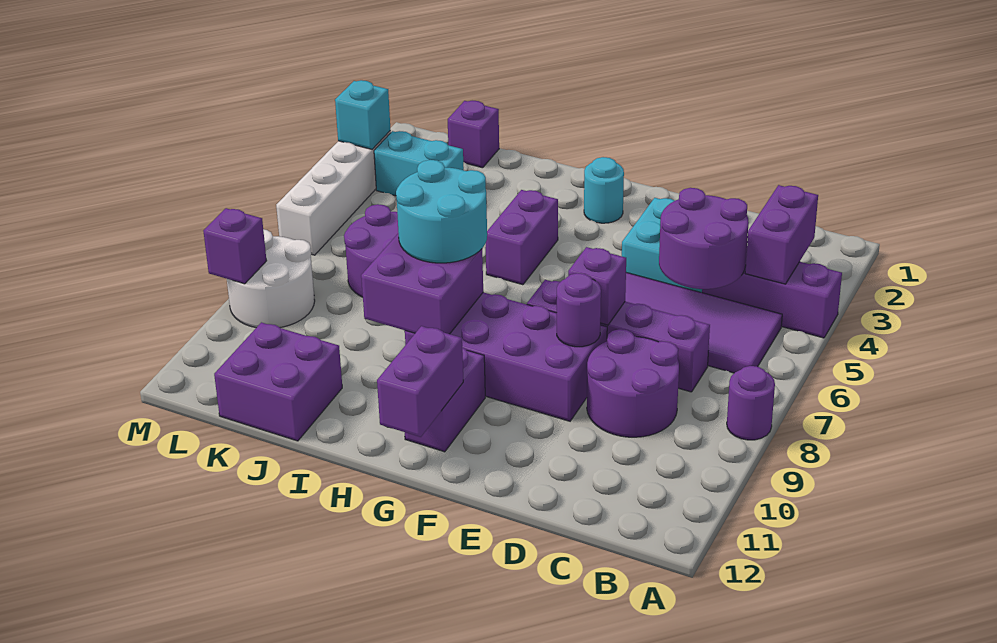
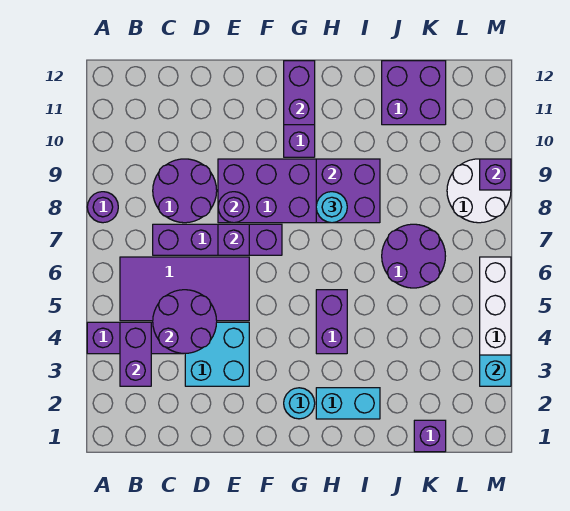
cyan round brick H7:I8 level 3 -> cyan round brick H8 level 3
cyan brick K3:L3 level 1 -> cyan brick H2:I2 level 1

